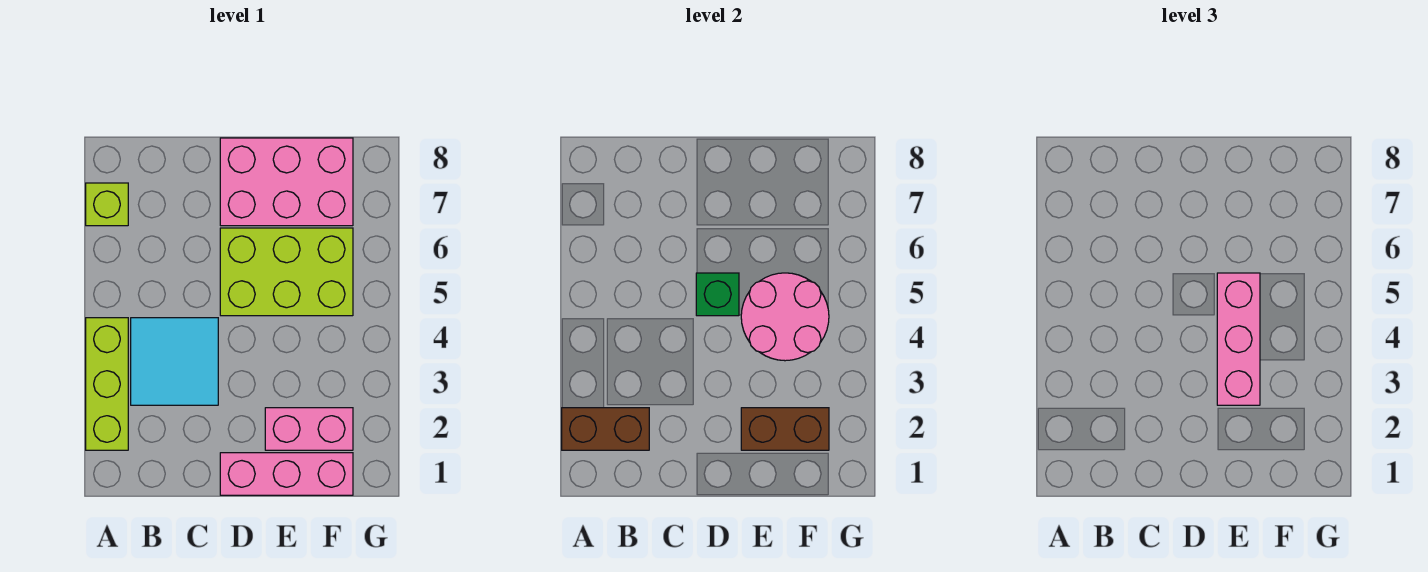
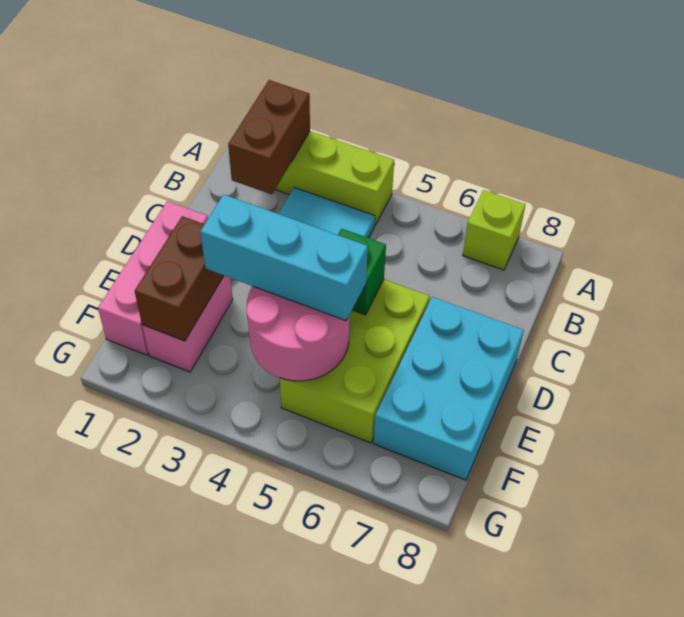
pink brick D7:F8 level 1 -> cyan brick D7:F8 level 1
pink brick E3:E5 level 3 -> cyan brick E3:E5 level 3

